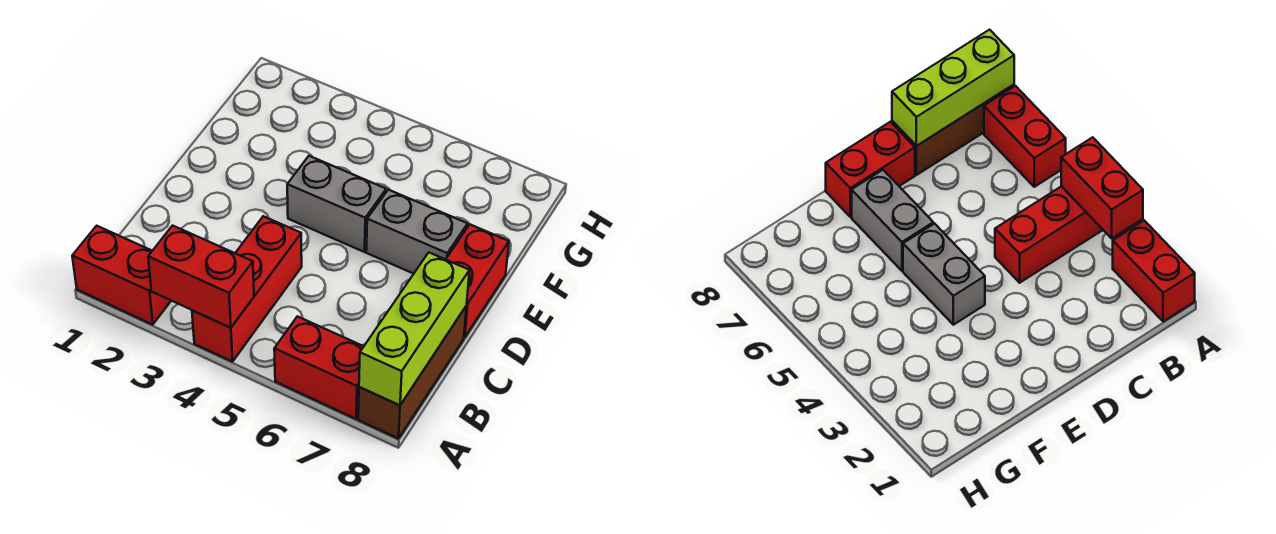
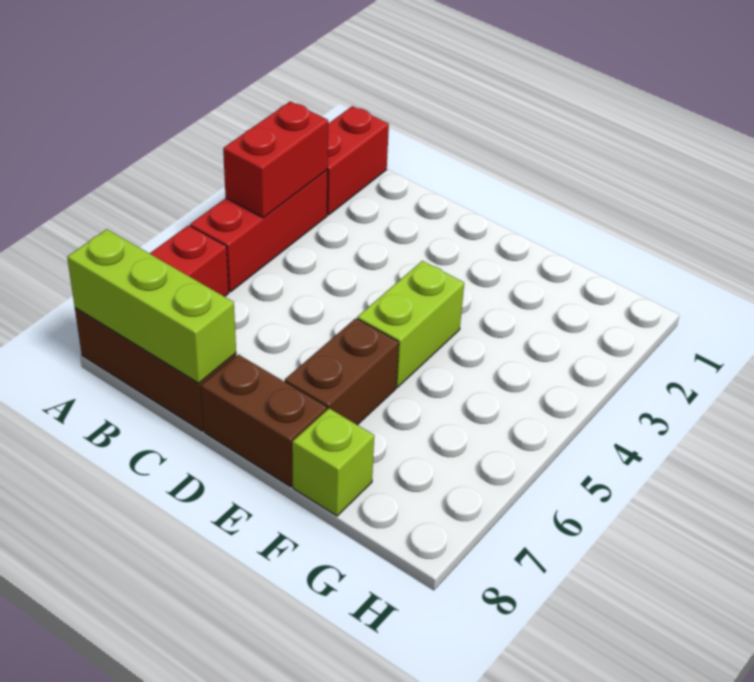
red brick A4:C4 level 1 -> red brick A3:A5 level 1
red brick D8:E8 level 1 -> brown brick D8:E8 level 1
grey brick E4:E5 level 1 -> lime brick E4:E5 level 1
grey brick E6:E7 level 1 -> brown brick E6:E7 level 1
none -> lime brick F8 level 1

